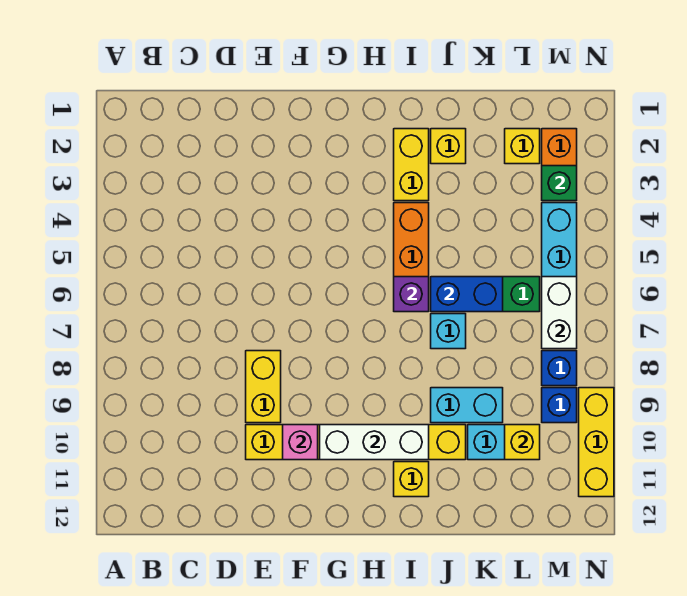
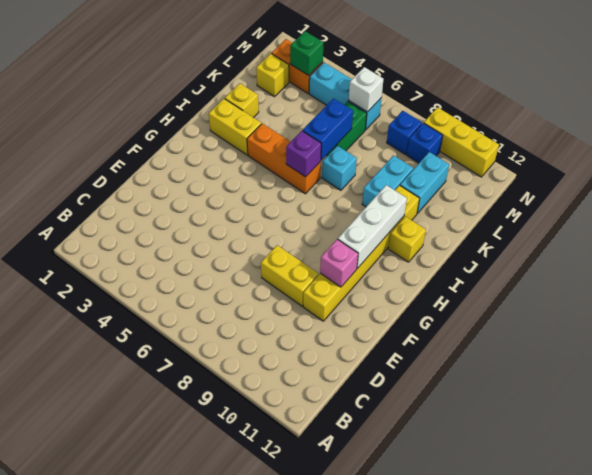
yellow brick L10 level 2 -> none
white brick M6:M7 level 2 -> white brick M6 level 2

